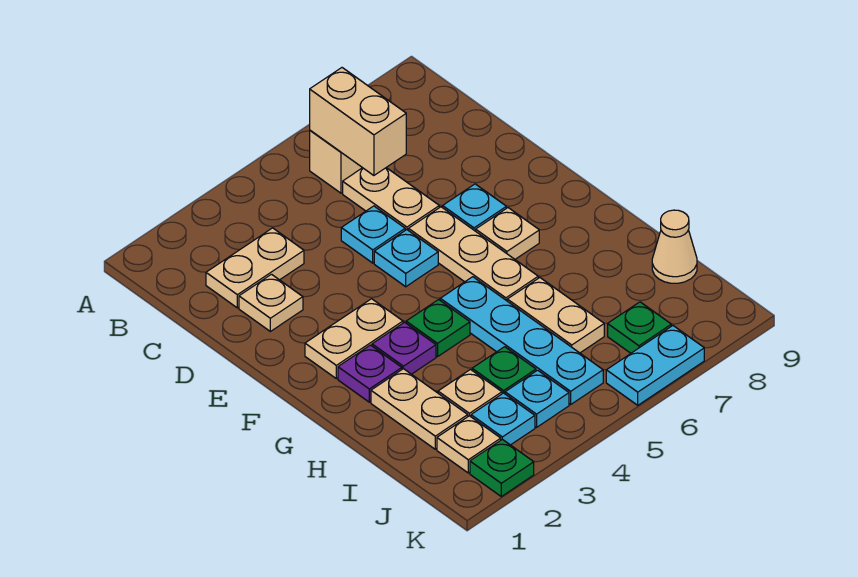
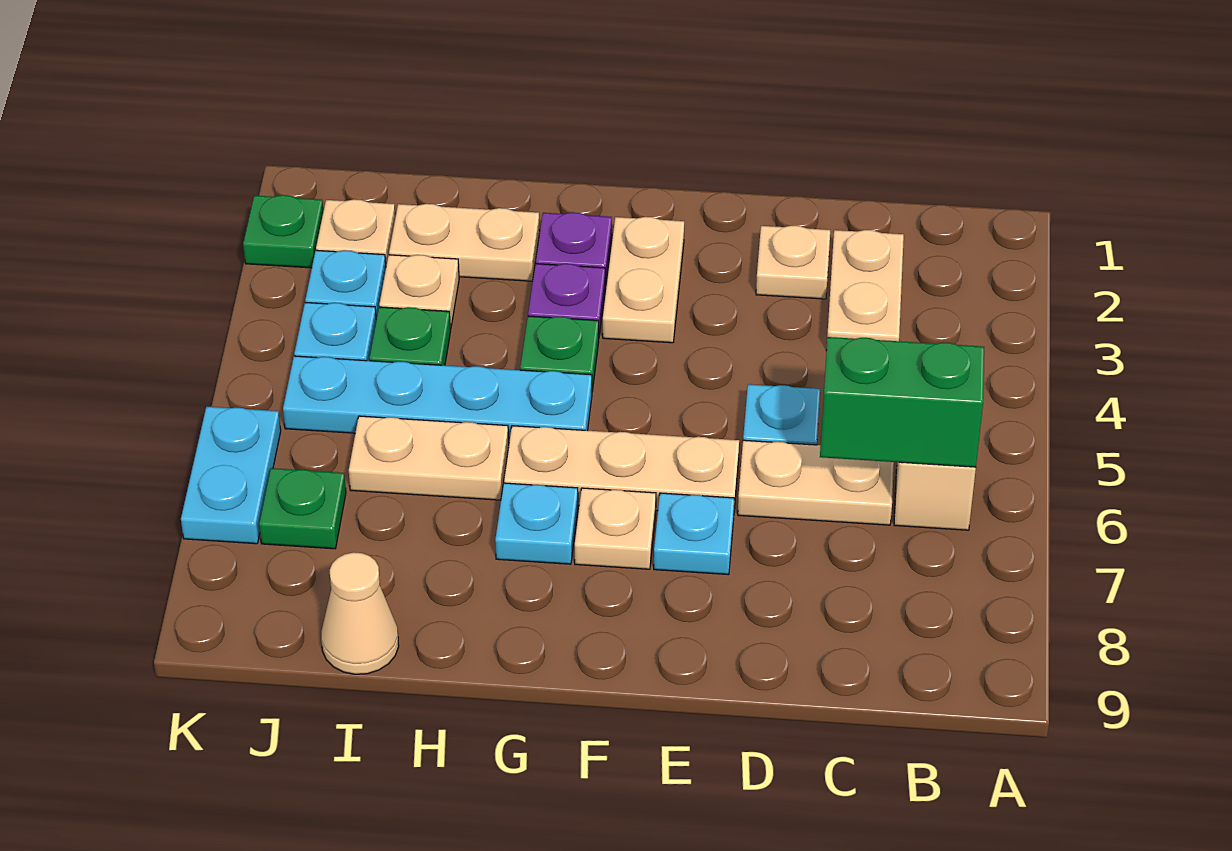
tan brick B6:C6 level 2 -> green brick B6:C6 level 2
cyan plate E5 level 1 -> cyan plate G7 level 1

